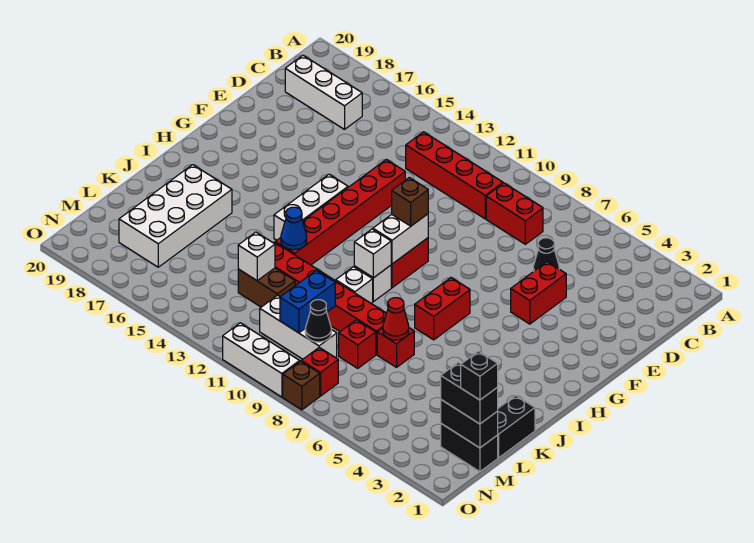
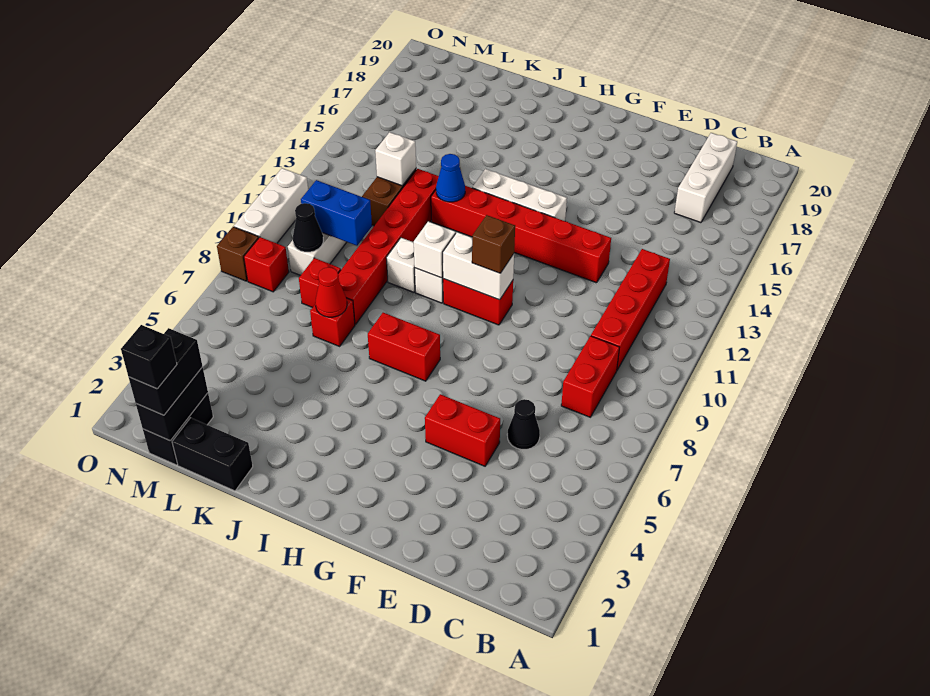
white brick J17:M18 level 1 -> none

